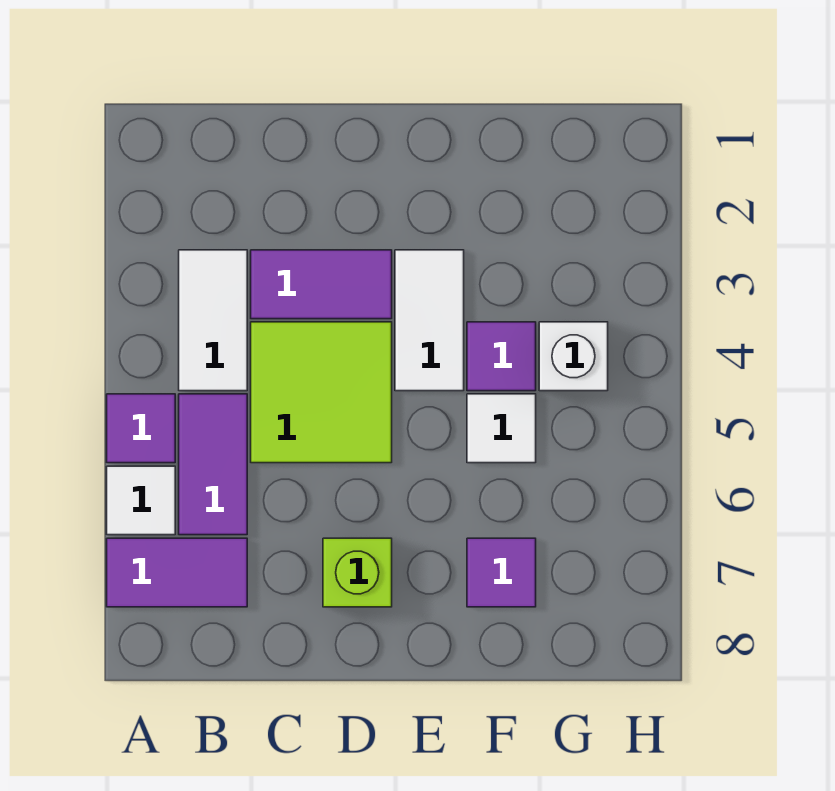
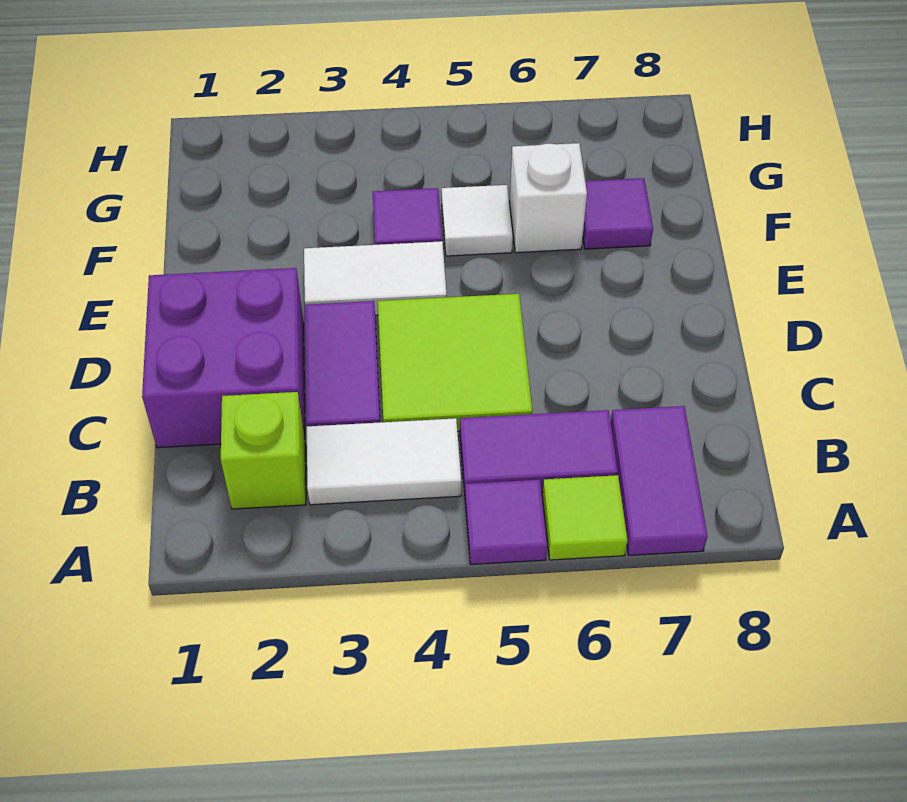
white tile A6 level 1 -> lime tile A6 level 1
none -> purple brick C1:D2 level 1
lime brick D7 level 1 -> lime brick B2 level 1
white brick G4 level 1 -> white brick F6 level 1

